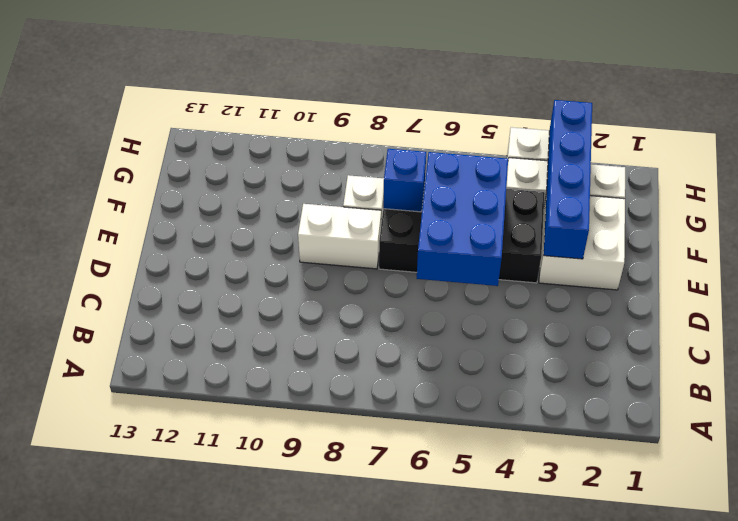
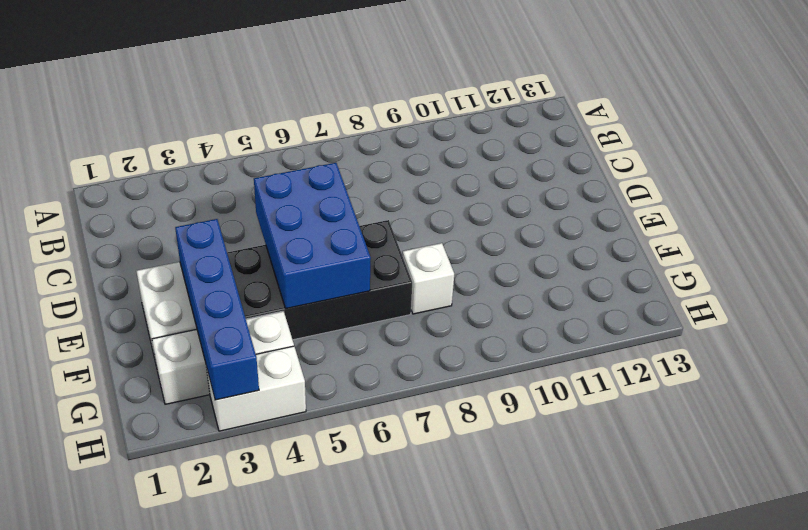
white brick E8:E9 level 1 -> none
blue brick F7 level 2 -> none

